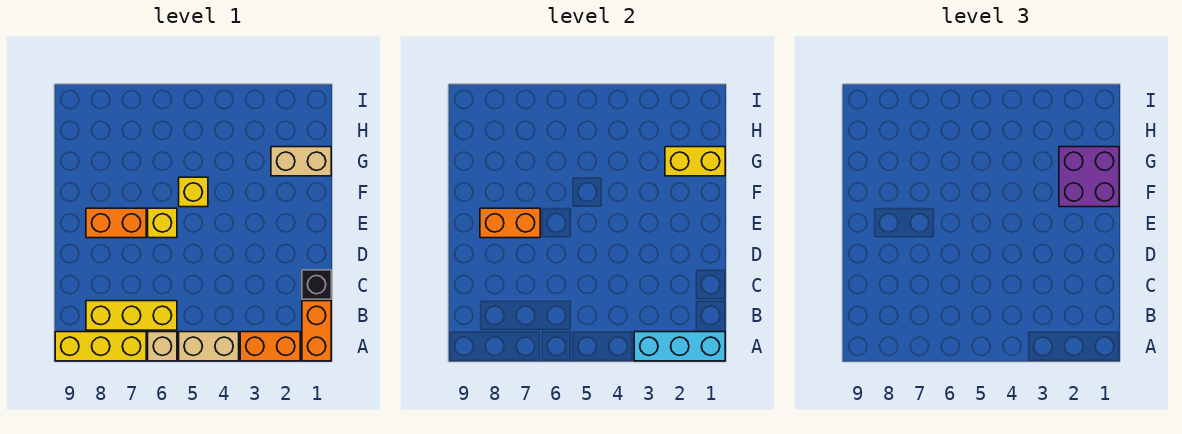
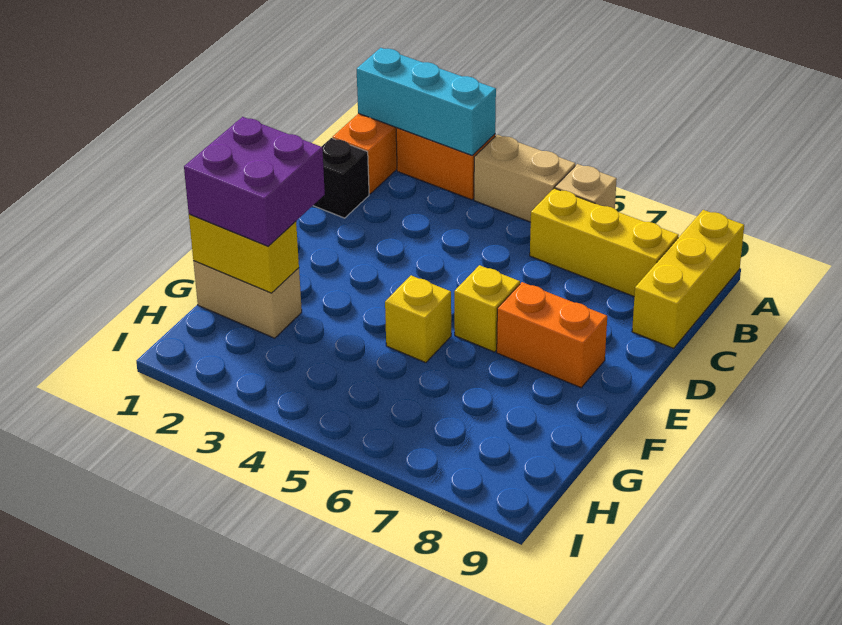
yellow brick A7:A9 level 1 -> yellow brick A9:C9 level 1
orange brick E7:E8 level 2 -> none

